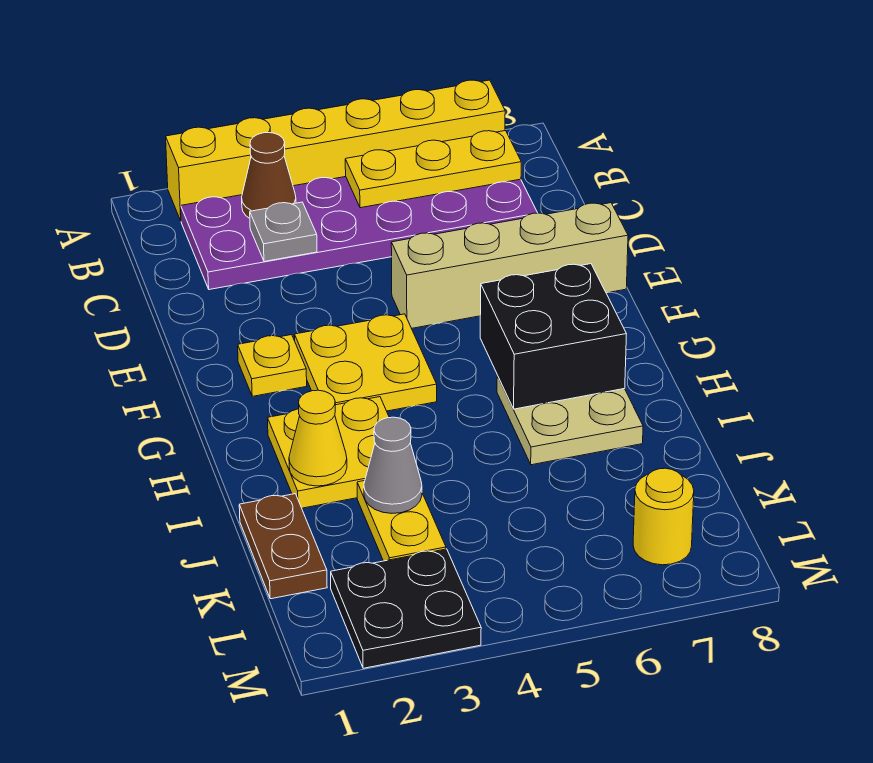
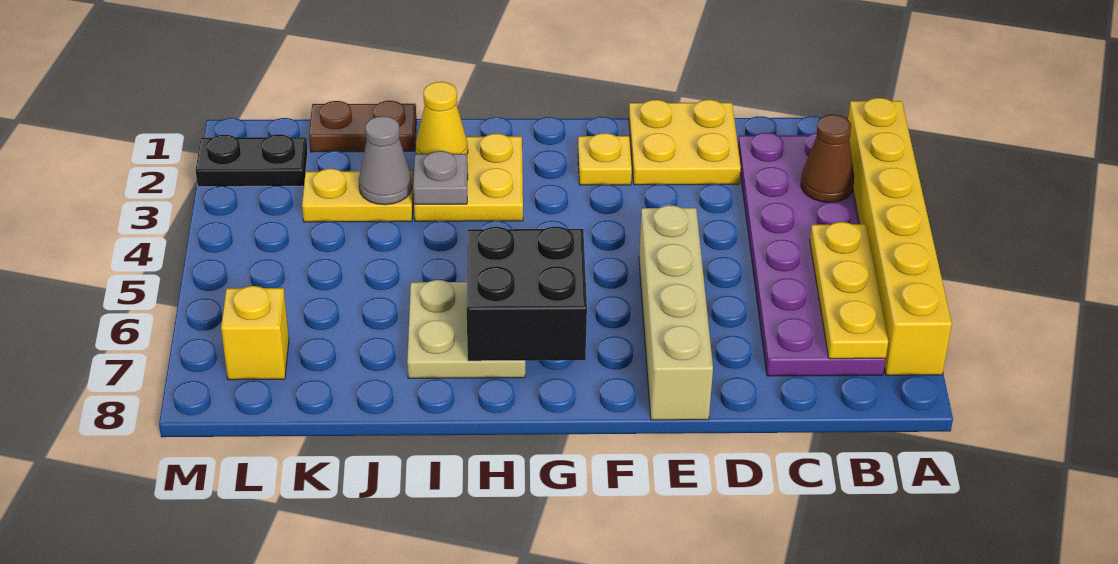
grey plate C3 level 2 -> grey plate I3 level 2
yellow plate F3:G4 level 1 -> yellow plate D1:E2 level 1
black plate L2:M3 level 1 -> black plate L2:M2 level 1
yellow round brick L7 level 1 -> yellow brick L7 level 1

